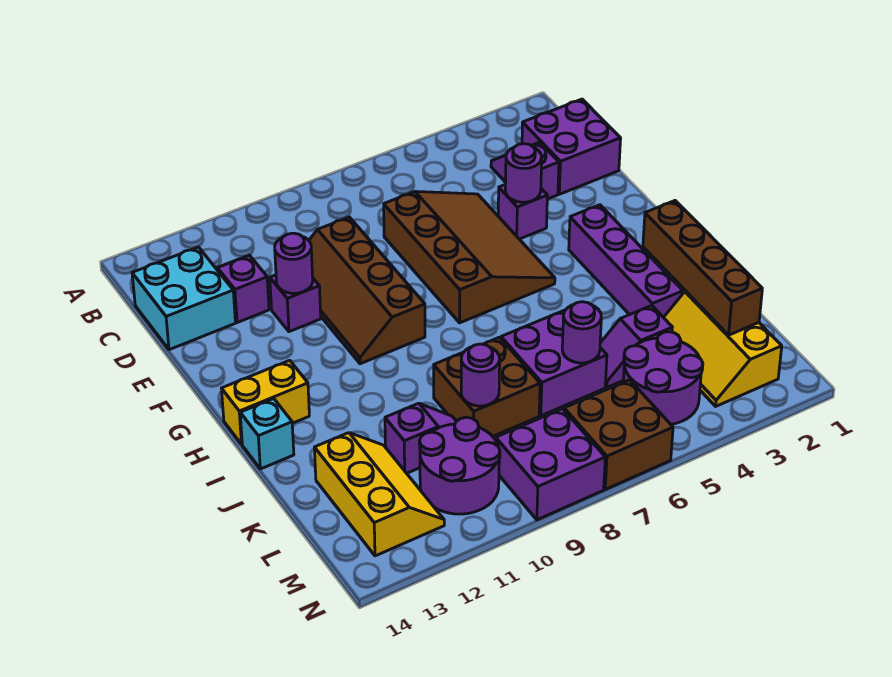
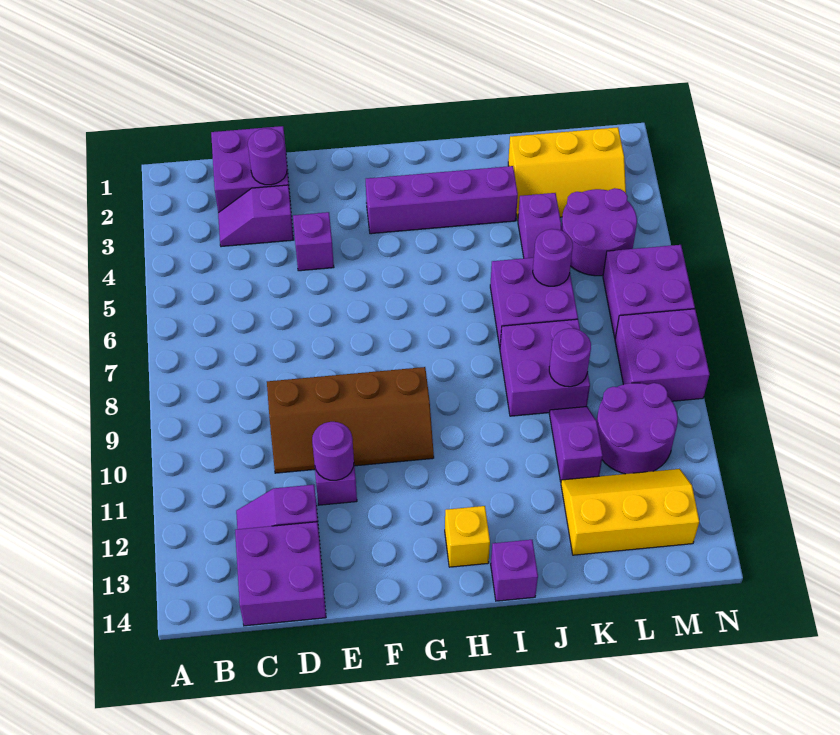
cyan brick C13:D14 level 1 -> purple brick C13:D14 level 1
brown slope D5:G7 level 1 top 7 -> none
purple round brick E4 level 2 -> purple round brick D2 level 2
yellow brick H13:H14 level 1 -> yellow brick H13 level 1
brown brick I2:L2 level 2 -> none
cyan brick I14 level 1 -> purple brick I14 level 1
brown brick J8:K9 level 1 -> purple brick J8:K9 level 1
brown brick M6:N7 level 1 -> purple brick M6:N7 level 1

